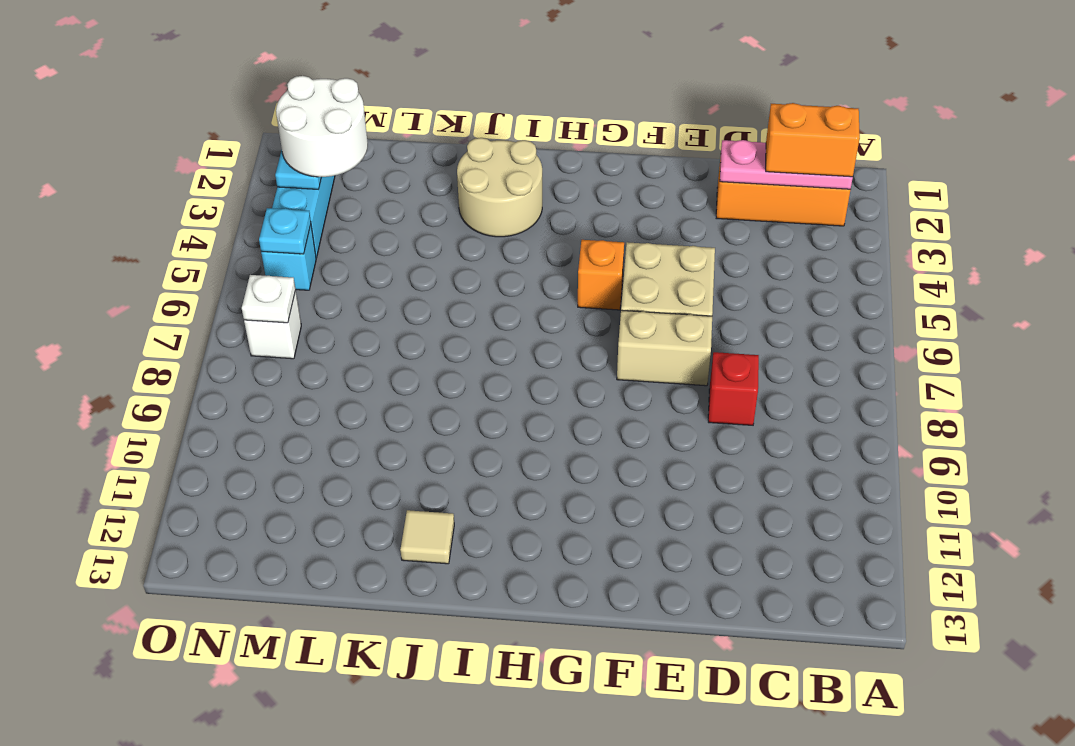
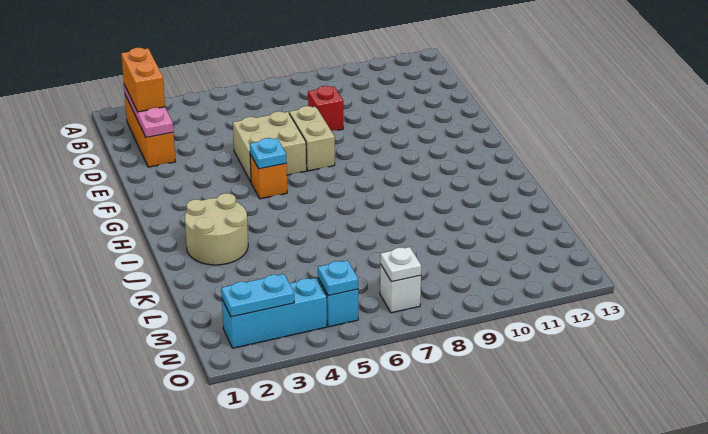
none -> cyan plate G5 level 2
tan tile J12 level 1 -> none
white round brick M2:N3 level 3 -> none

